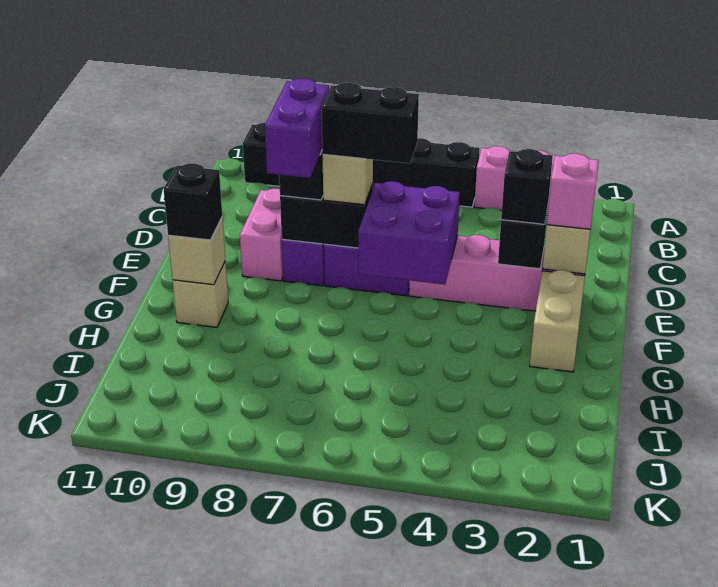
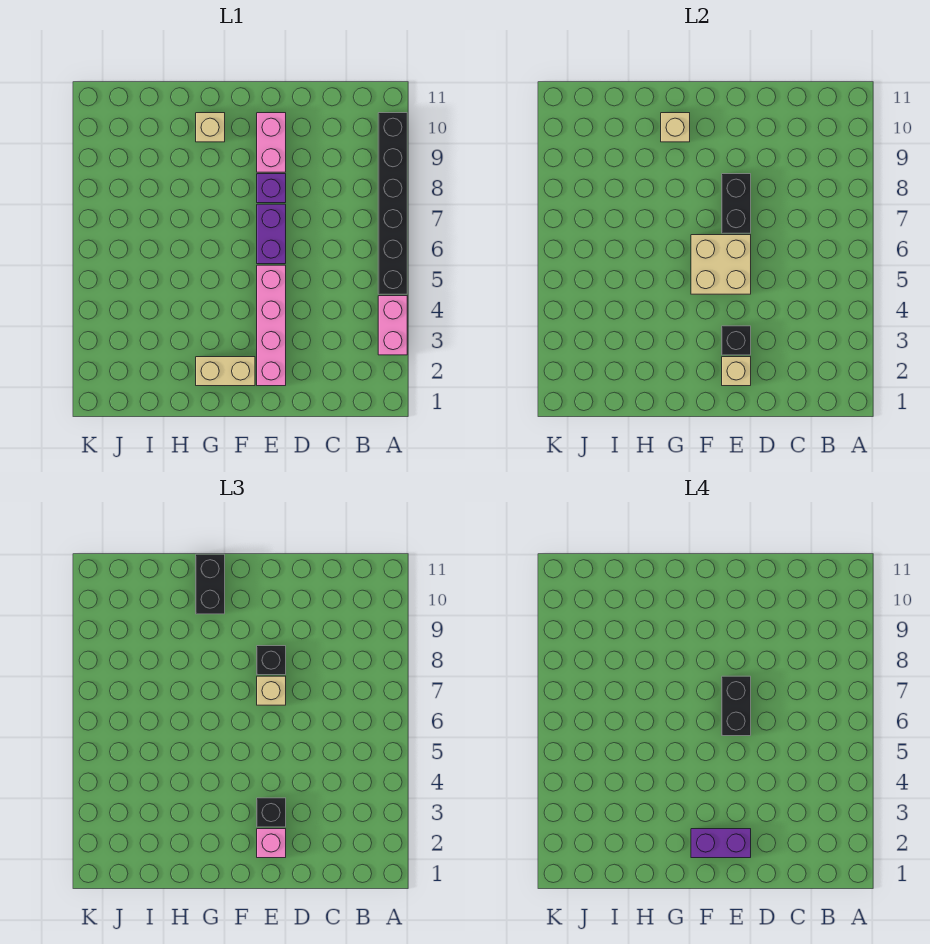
pink brick D9:E9 level 1 -> pink brick E9:E10 level 1
purple brick E5:F6 level 2 -> tan brick E5:F6 level 2
purple brick E8:F8 level 4 -> purple brick E2:F2 level 4
black brick G10 level 3 -> black brick G10:G11 level 3

